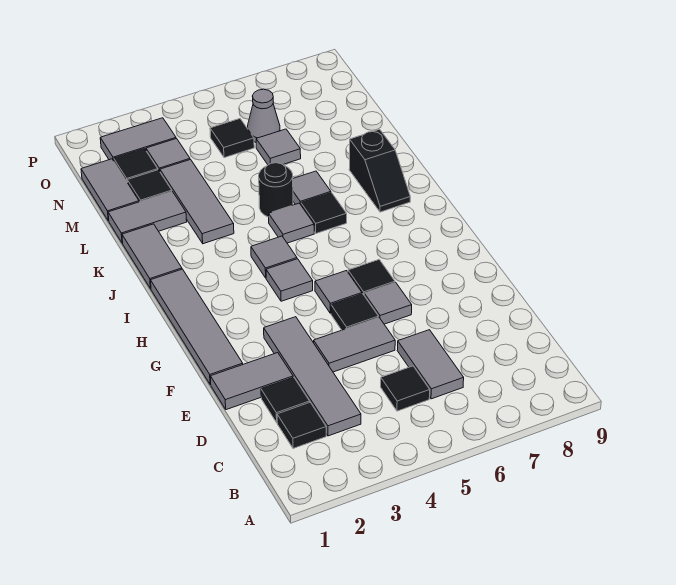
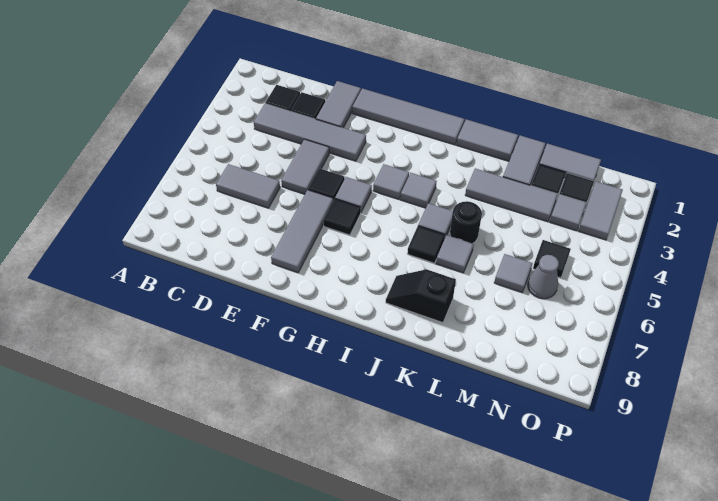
black tile C5 level 1 -> none
grey tile F6 level 1 -> grey tile F6:F8 level 1

